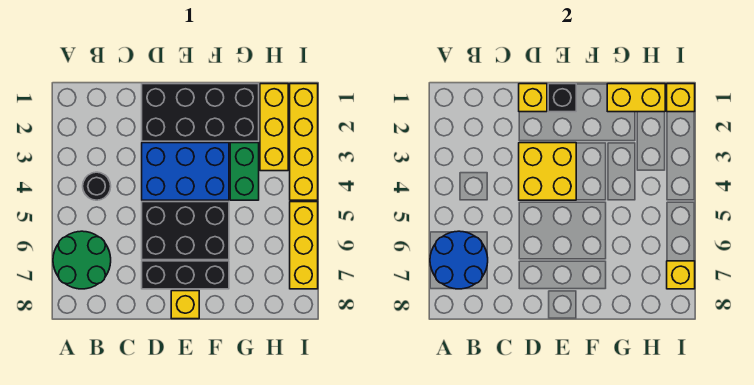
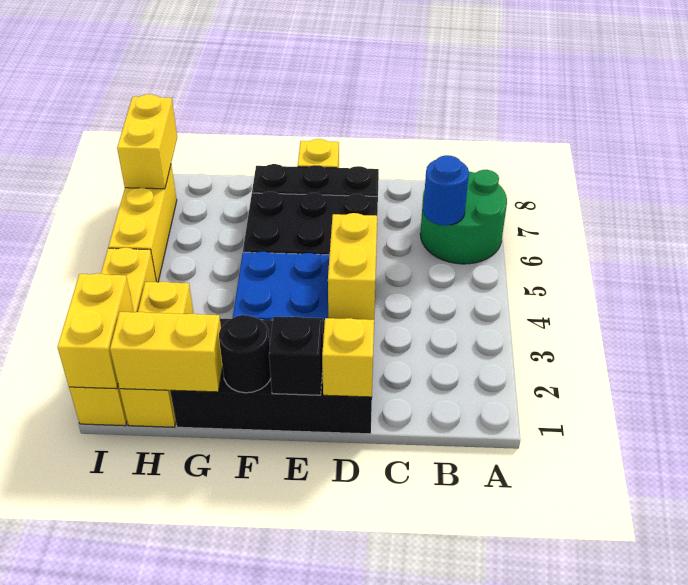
blue round brick A6:B7 level 2 -> blue round brick B6 level 2
black round brick B4 level 1 -> black round brick F1 level 2
yellow brick D3:E4 level 2 -> yellow brick D3:D4 level 2
green brick G3:G4 level 1 -> none
yellow brick I1 level 2 -> yellow brick I1:I2 level 2
yellow brick I7 level 2 -> yellow brick I7:I8 level 2

